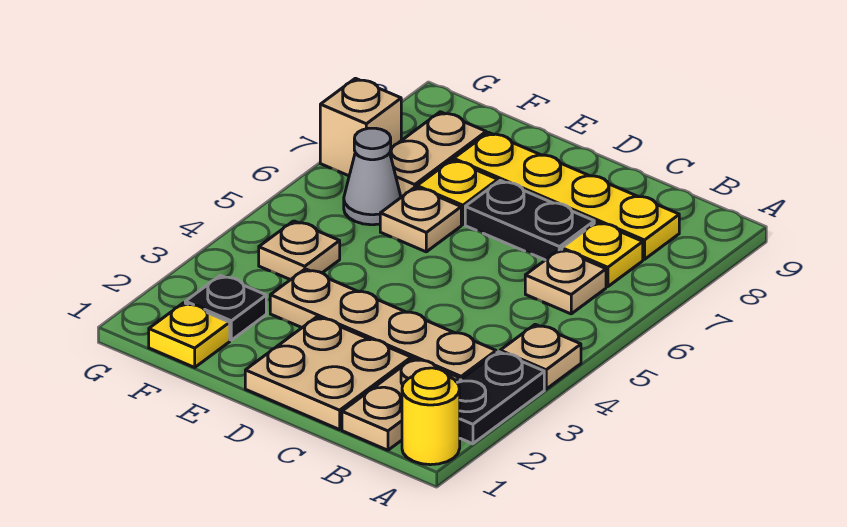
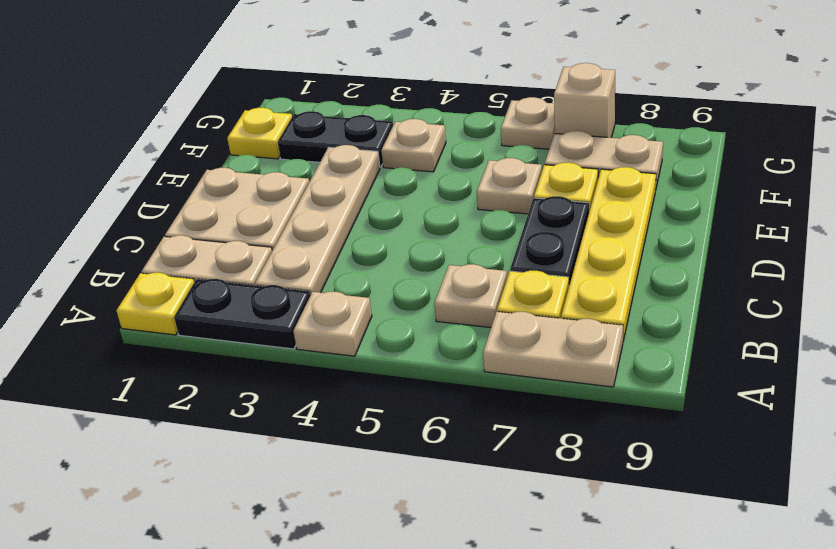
yellow round brick A1 level 1 -> yellow plate A1 level 1
none -> tan plate A7:A8 level 1
black plate F2 level 1 -> black plate F2:F3 level 1
grey cone F6 level 1 -> none
none -> tan plate G6 level 1

